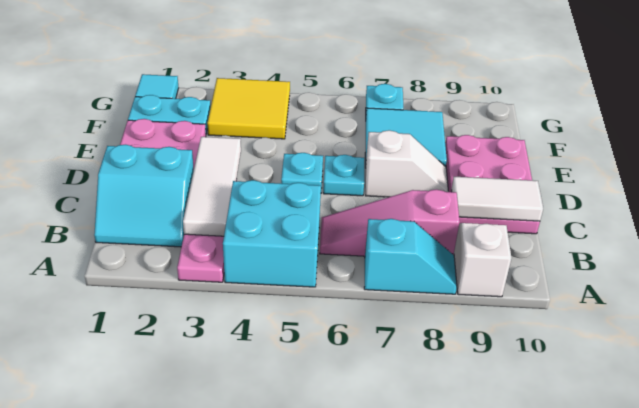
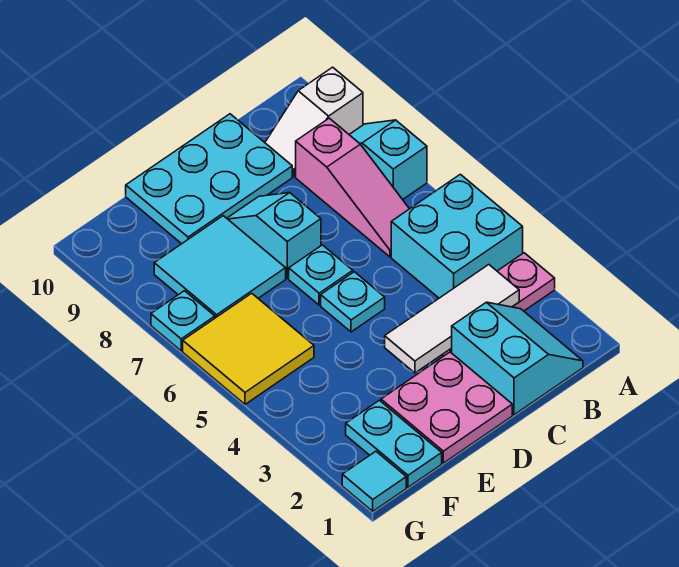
pink plate C9:E10 level 1 -> cyan plate C9:E10 level 1
white tile C9:C10 level 2 -> none
white slope D7:D8 level 1 top 7 -> cyan slope D7:D8 level 1 top 7
yellow tile F3:G4 level 1 -> yellow tile F5:G6 level 1

